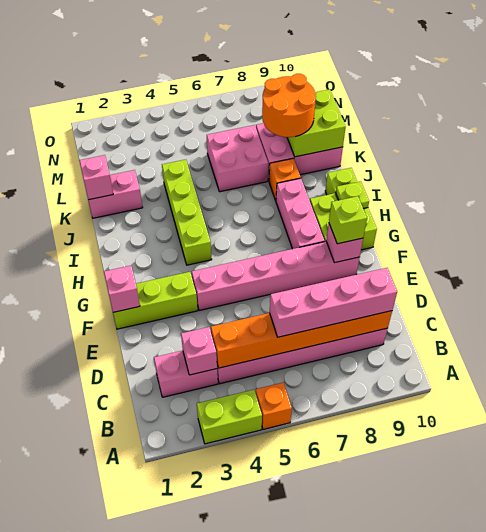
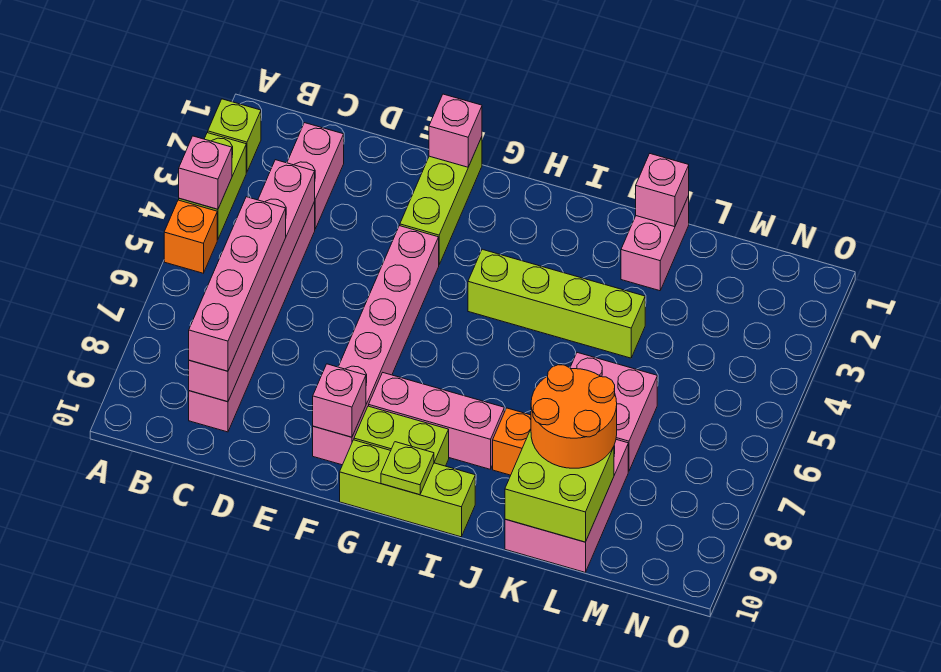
pink brick C3 level 2 -> pink brick A4 level 2
orange brick C4:C9 level 2 -> pink brick C4:C9 level 2
lime brick F9 level 3 -> lime brick A2 level 1

